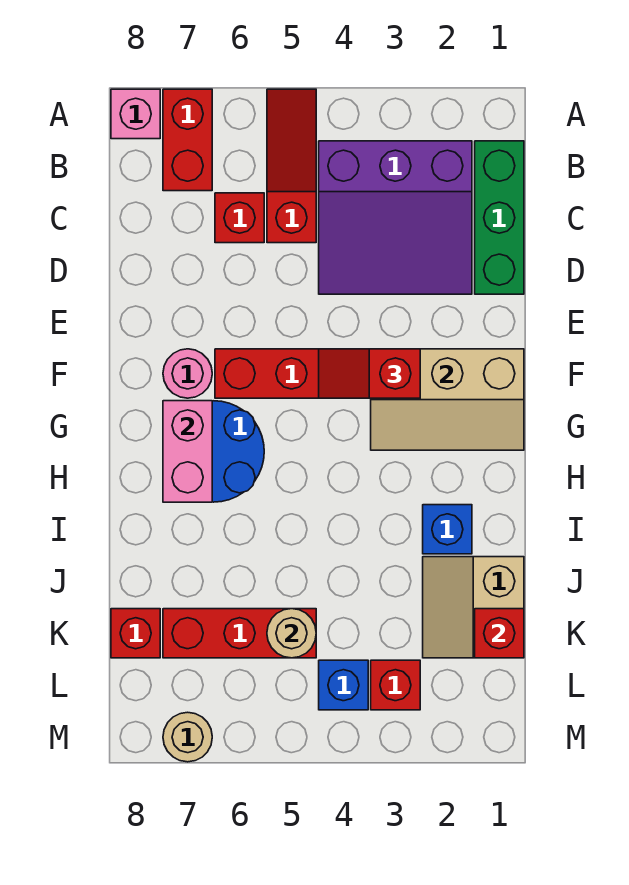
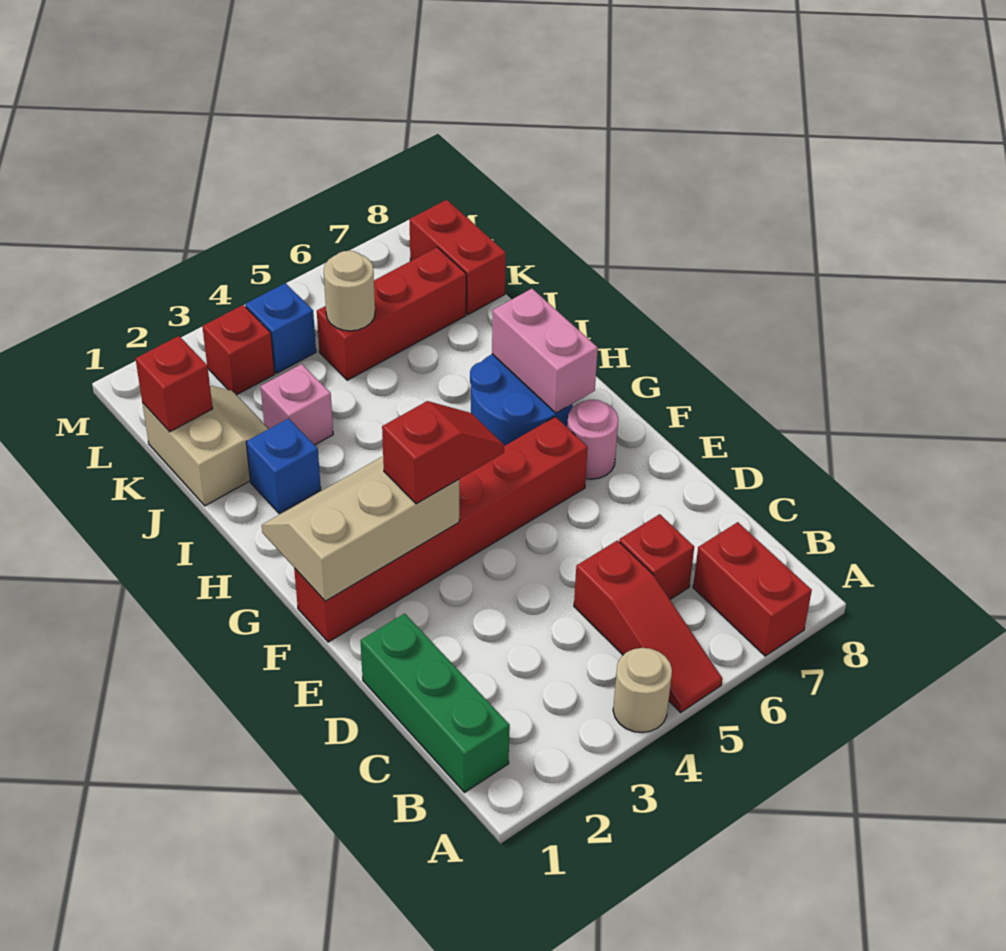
pink brick A8 level 1 -> pink brick J3 level 1
purple slope B2:D4 level 1 top B -> none
red brick K8 level 1 -> red brick K8:L8 level 1
tan round brick M7 level 1 -> tan round brick A4 level 1

